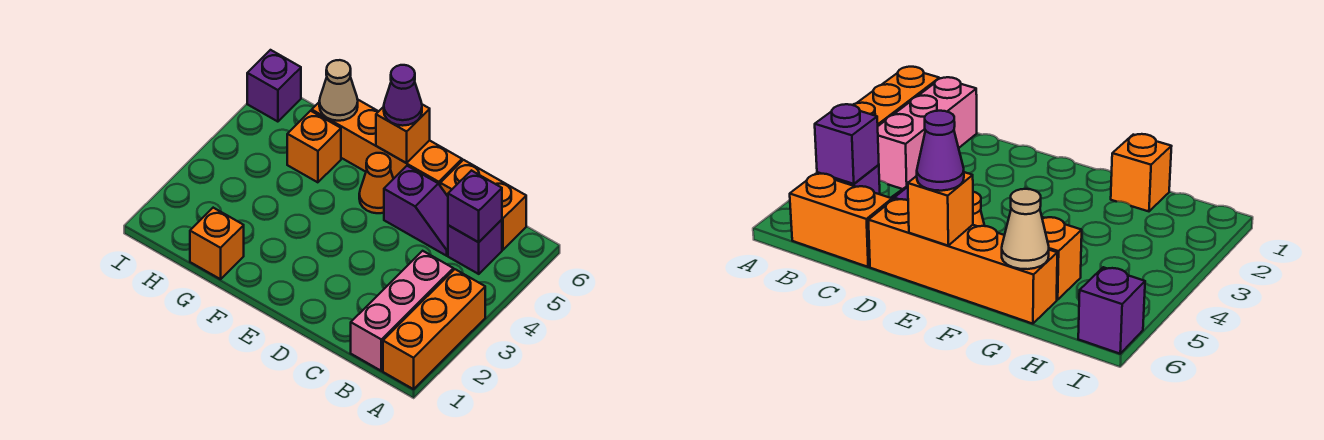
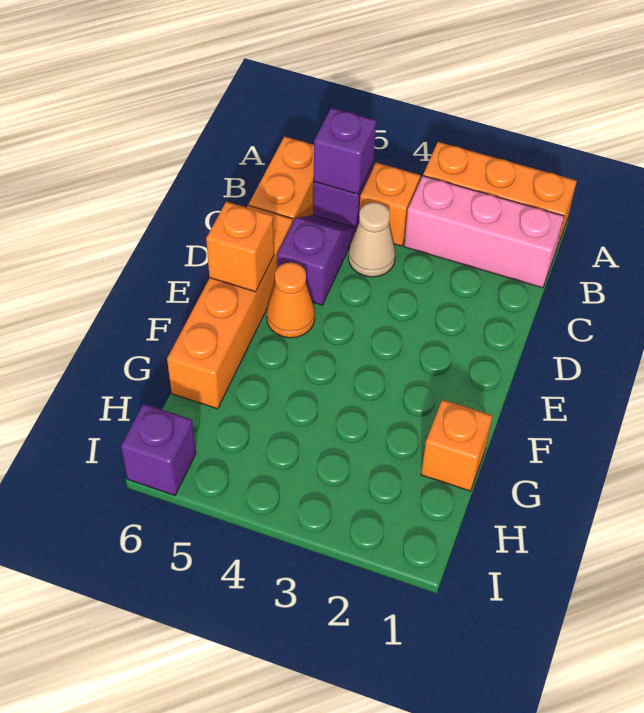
purple cone E6 level 3 -> none
orange brick G5 level 1 -> orange brick B4 level 1
tan cone G6 level 2 -> tan cone C4 level 1

